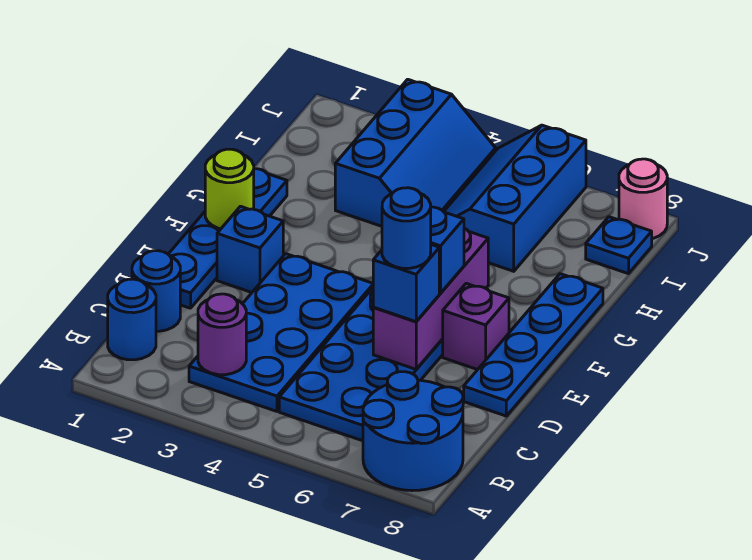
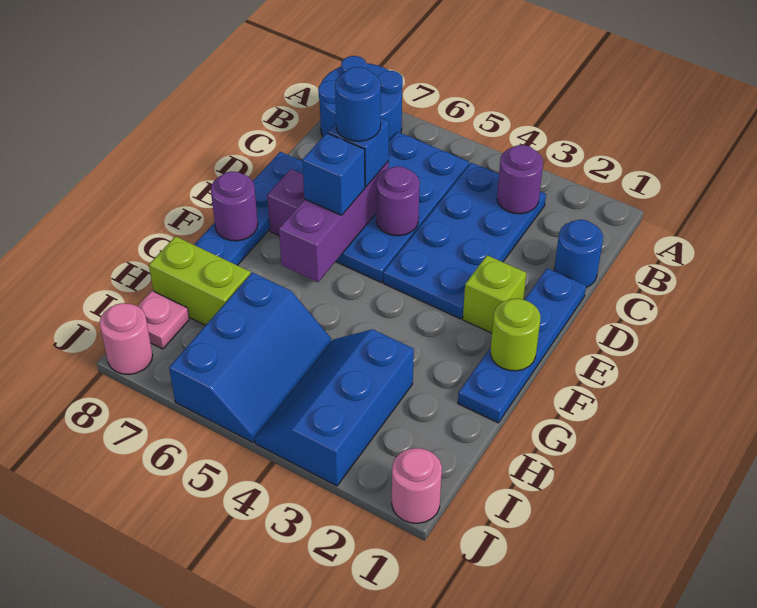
blue round brick B1 level 1 -> none
none -> purple round brick D5 level 2
blue brick E2 level 1 -> lime brick E2 level 1
none -> purple round brick F8 level 2
none -> lime brick H7:H8 level 1
blue plate I8 level 1 -> pink plate I8 level 1
none -> pink round brick J1 level 1

